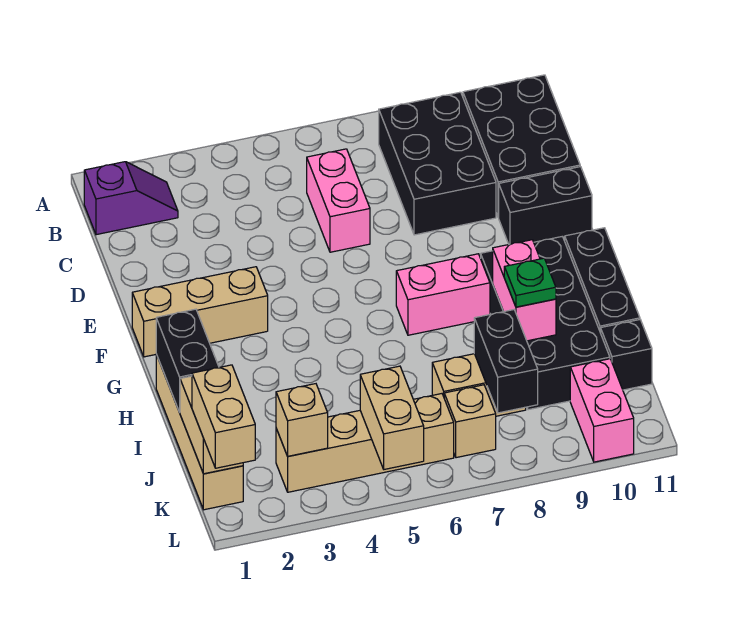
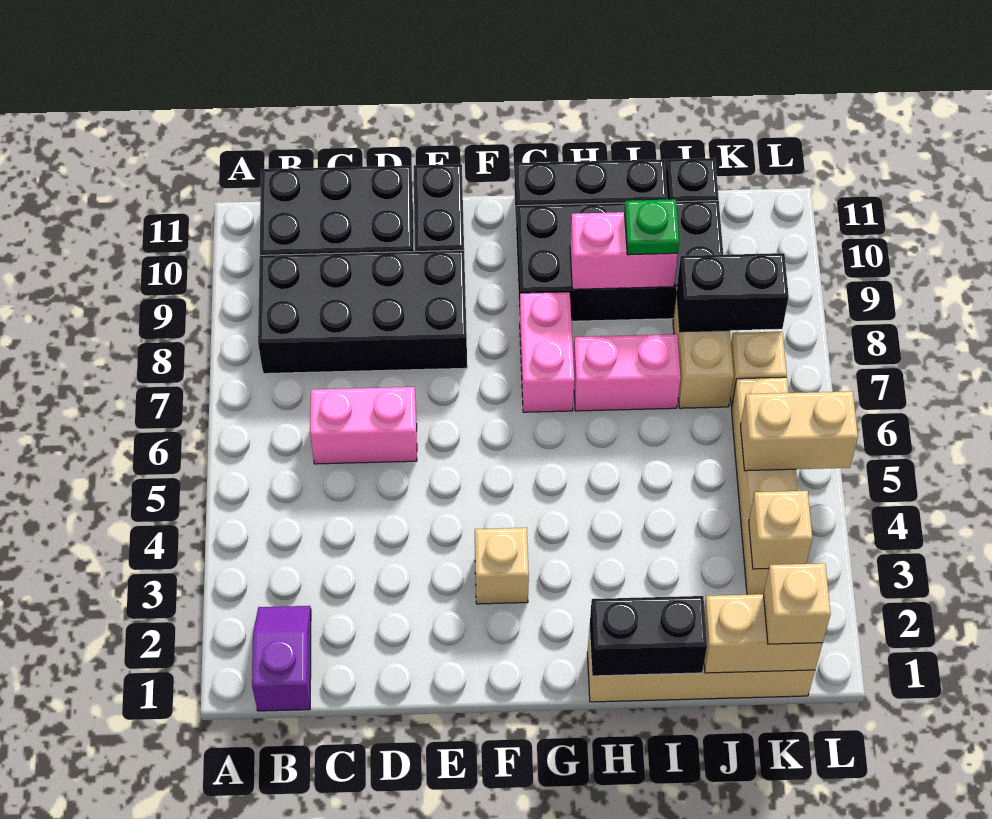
black brick B8:D9 level 1 -> black brick B8:E9 level 1
tan brick F1:F3 level 1 -> tan brick F3 level 1
tan brick K1:L1 level 3 -> tan brick K1 level 3
pink brick K10:L10 level 1 -> pink brick H7:I7 level 1

